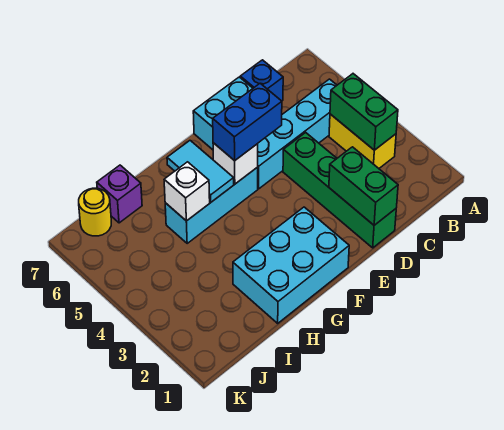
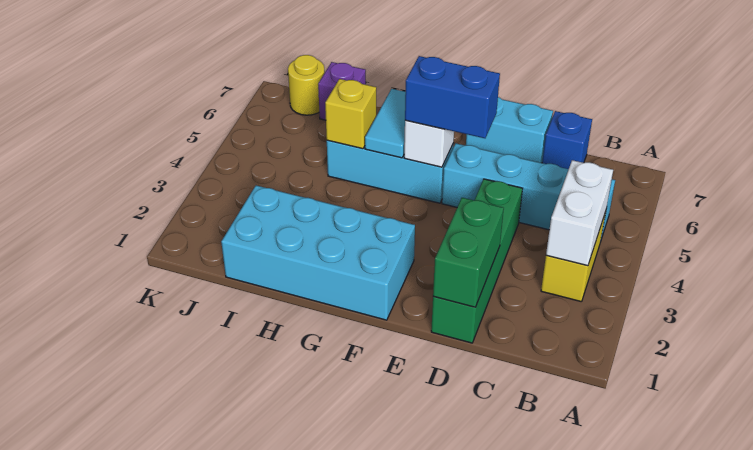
green brick B3:B4 level 2 -> white brick B3:B4 level 2
cyan brick F1:H2 level 1 -> cyan brick F1:I2 level 1
white brick H5 level 2 -> yellow brick H5 level 2

